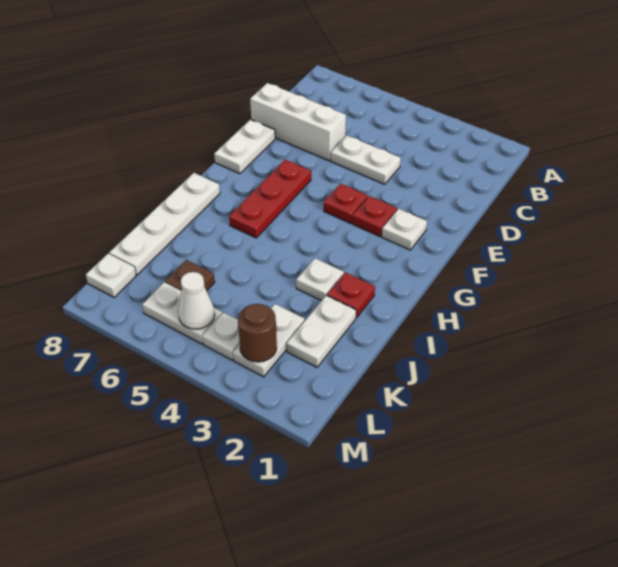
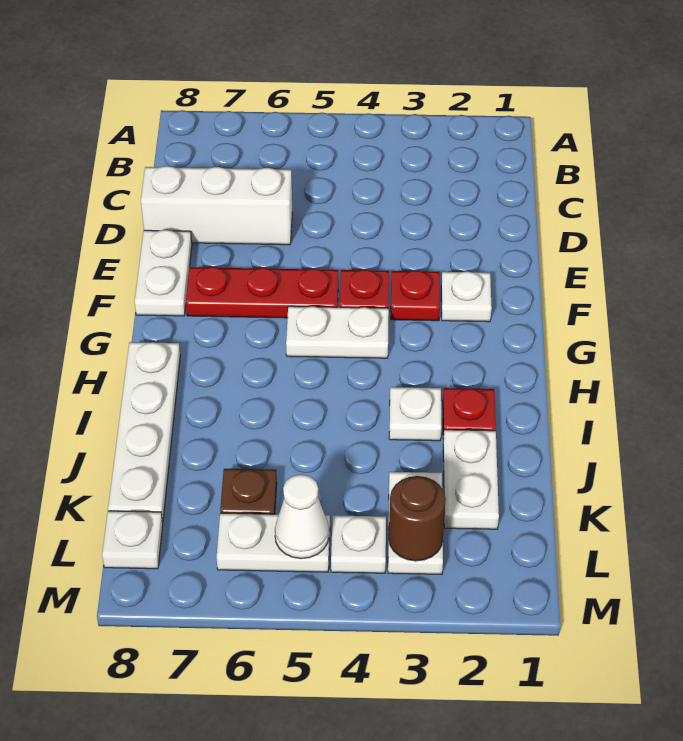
white plate D4:D5 level 1 -> white plate G4:G5 level 1
red plate F6:H6 level 1 -> red plate F5:F7 level 1

